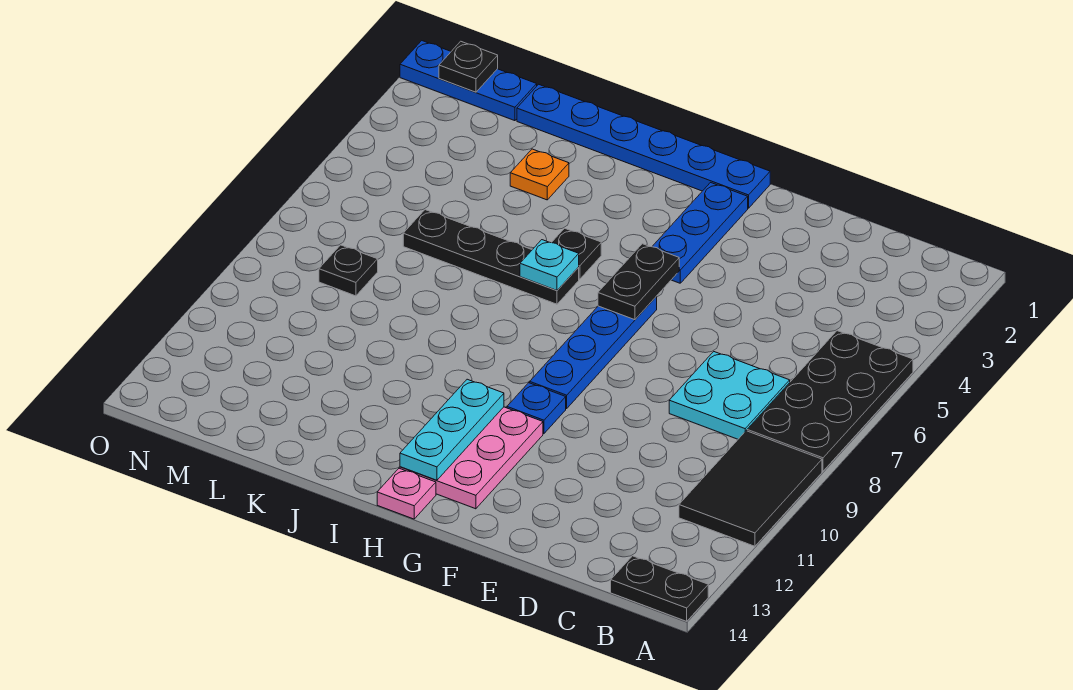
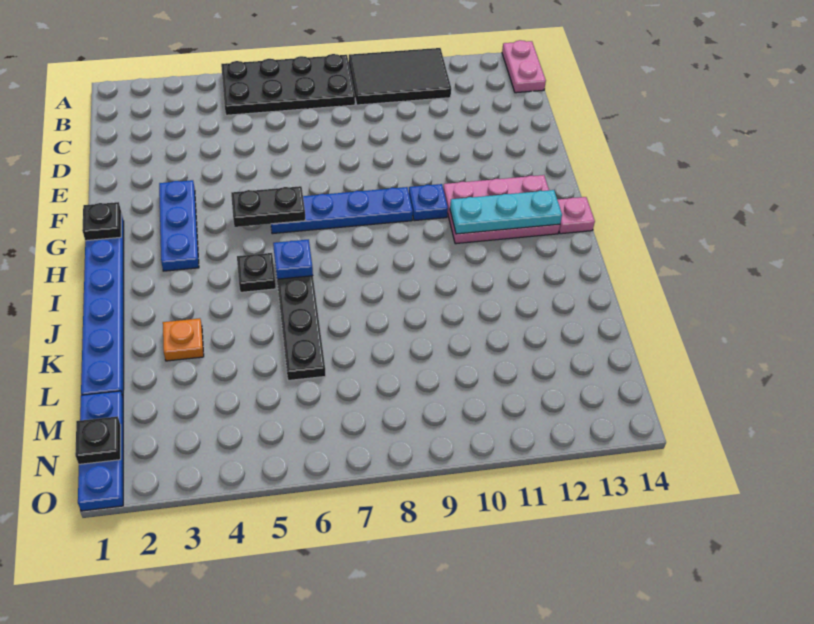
black plate A14:B14 level 1 -> pink plate A14:B14 level 1
cyan plate C7:D8 level 1 -> none
blue plate G2:G4 level 1 -> blue plate F3:H3 level 1
cyan plate I6 level 2 -> blue plate I6 level 2
black plate M8 level 1 -> black plate G1 level 2

